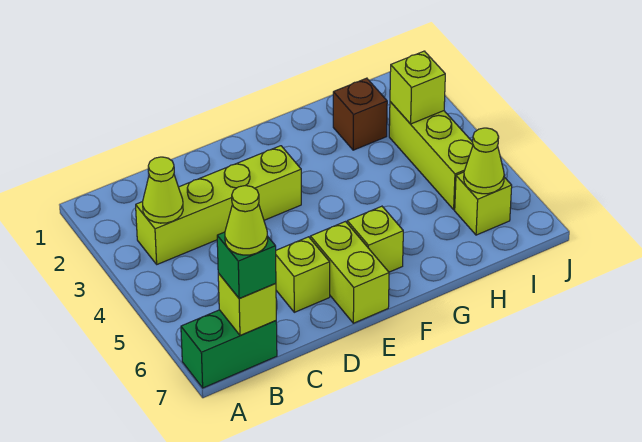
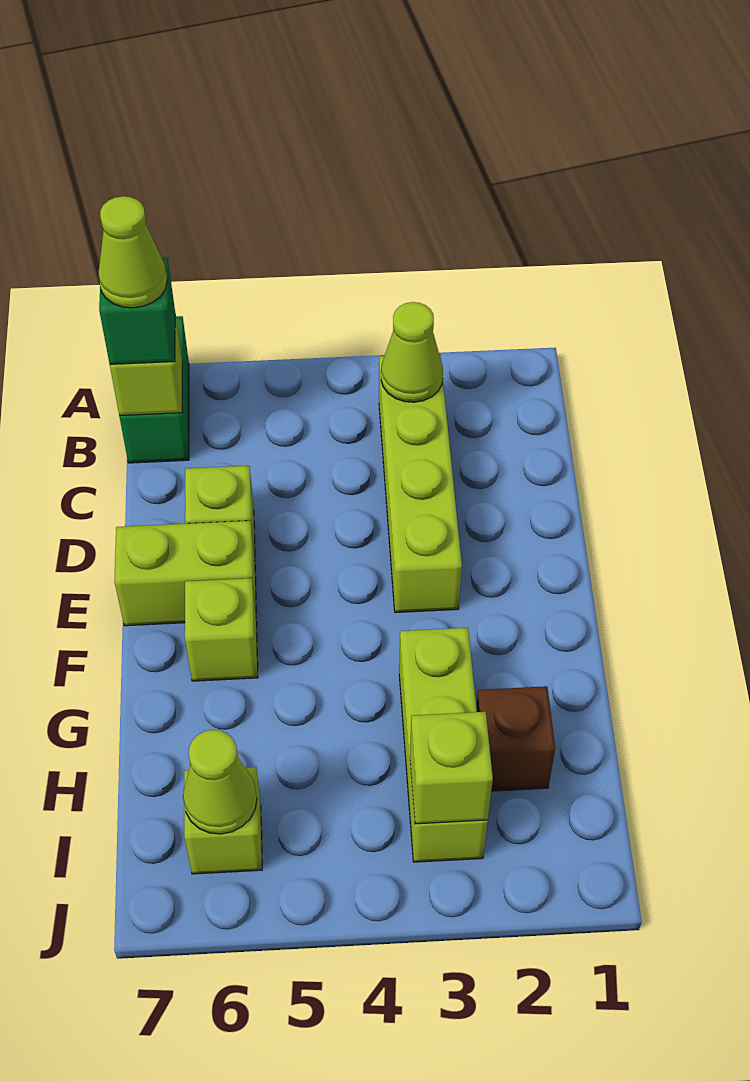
lime brick I3:I5 level 1 -> lime brick G3:I3 level 1

